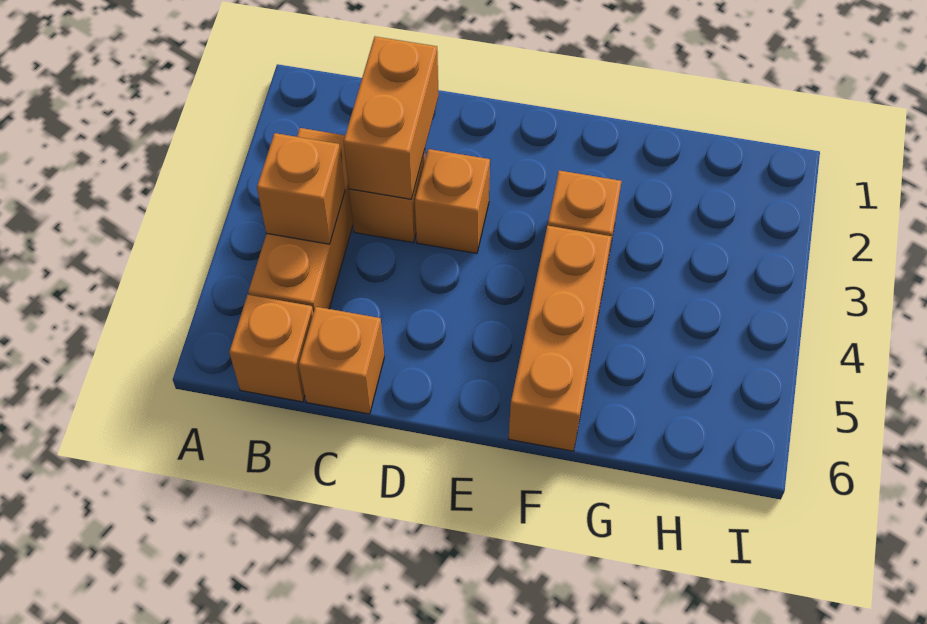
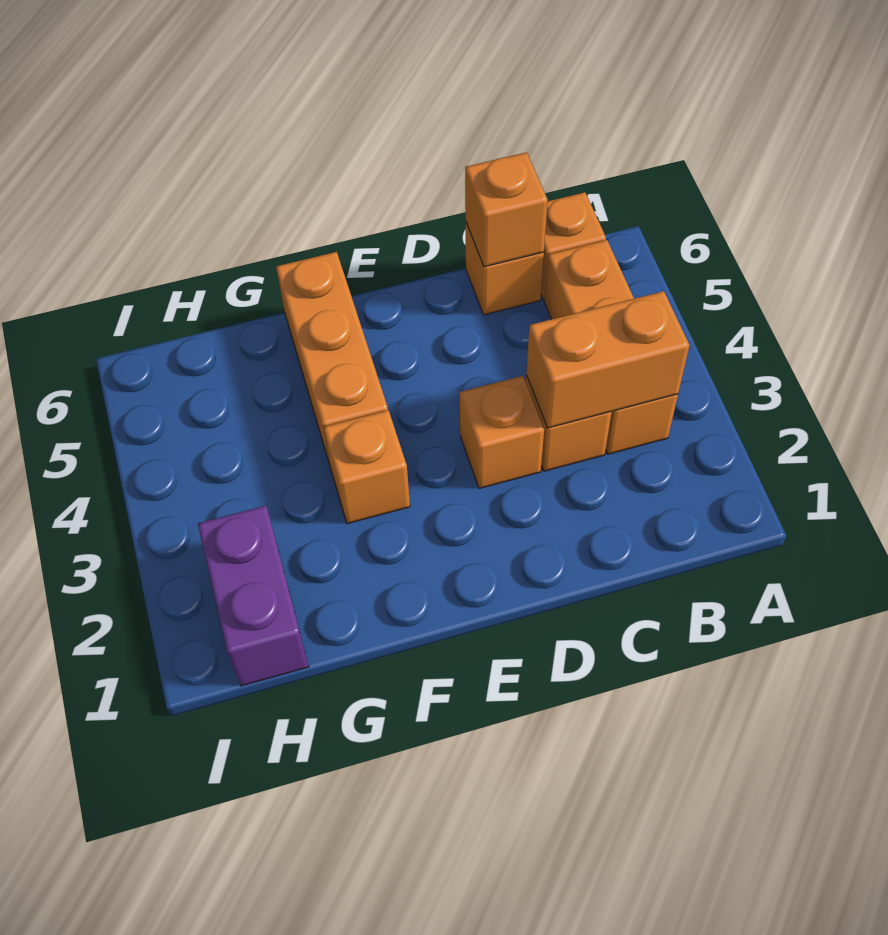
orange brick B4 level 2 -> orange brick C6 level 2
orange brick C2:C3 level 2 -> orange brick B3:C3 level 2
none -> purple brick H1:H2 level 1

